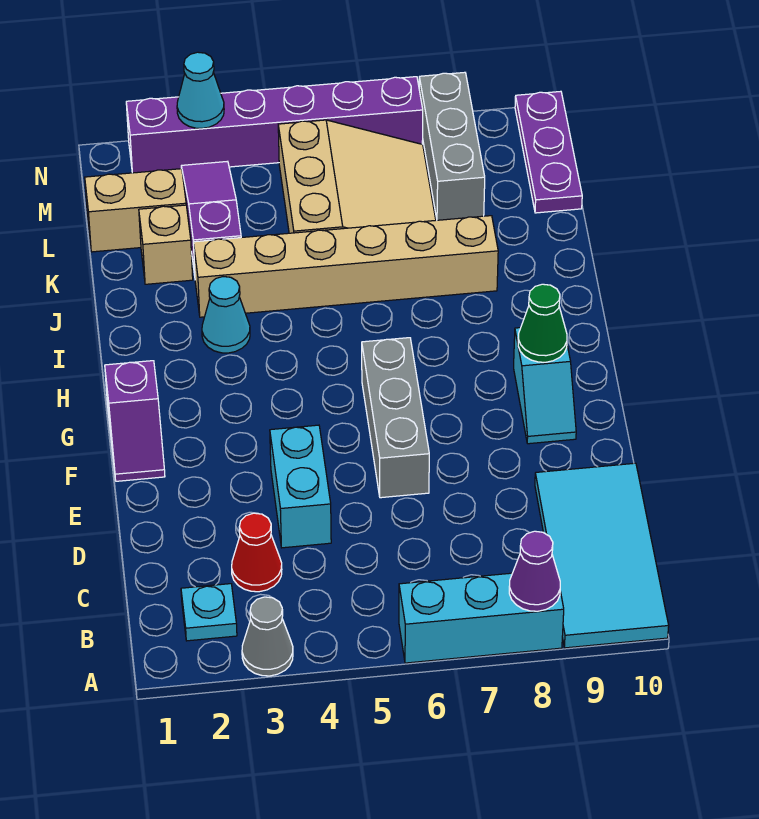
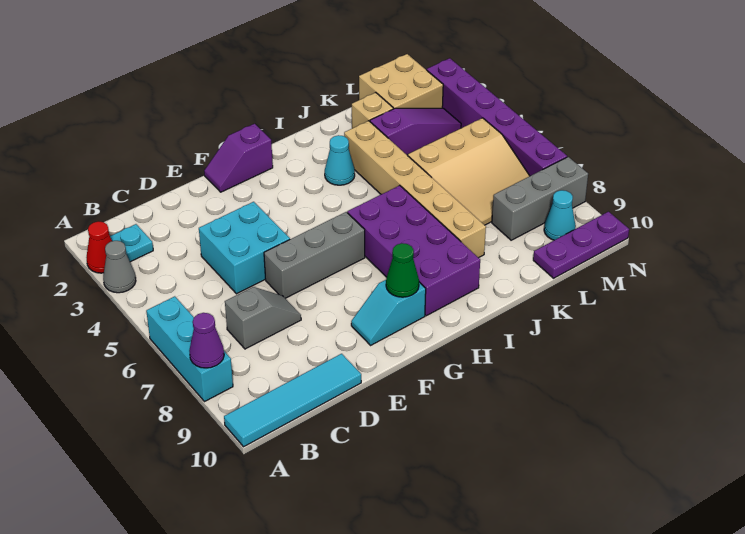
cyan tile A9:D10 level 1 -> cyan tile A10:D10 level 1
red cone C3 level 1 -> red cone A2 level 1
none -> grey slope C7:D7 level 1 top C
cyan brick D4:E4 level 1 -> cyan brick D4:E5 level 1
none -> purple brick H6:I9 level 1
tan brick L1:L2 level 1 -> tan brick L1:M2 level 1
cyan cone N3 level 2 -> cyan cone M9 level 1

